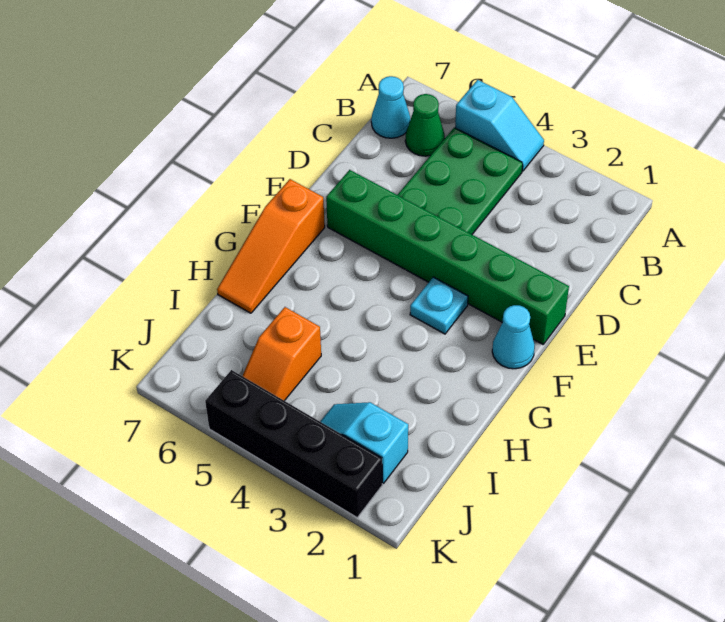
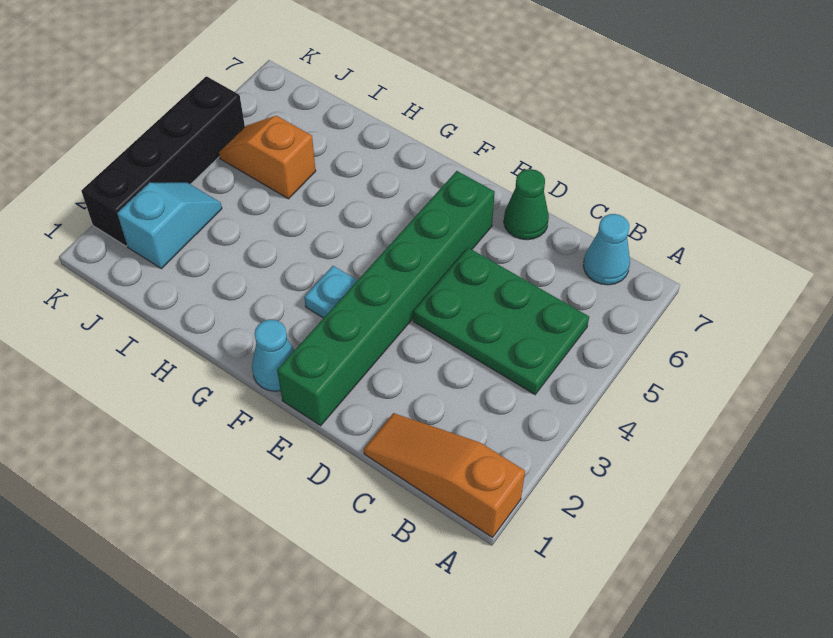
cyan slope A4:A5 level 1 top 5 -> none
green cone B6 level 1 -> green cone D7 level 1
orange slope F7:H7 level 1 top F -> orange slope A1:C1 level 1 top A

